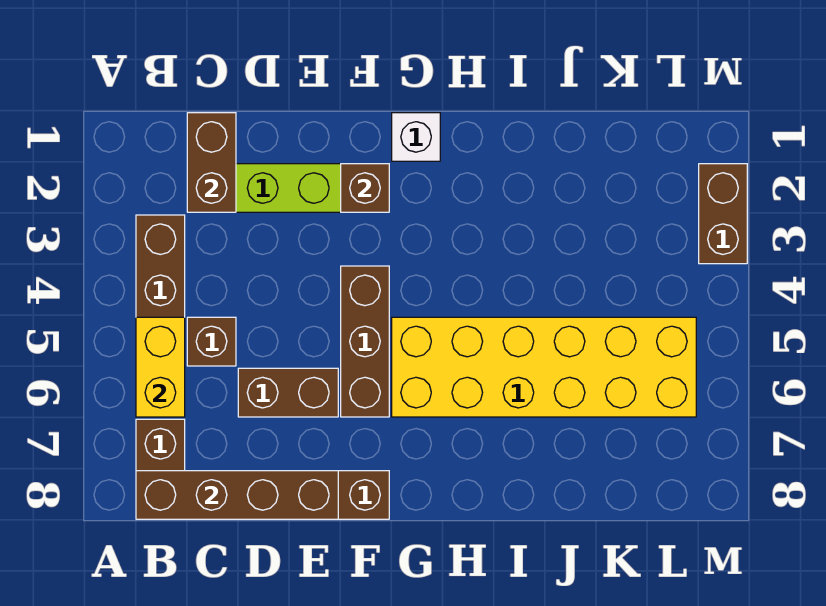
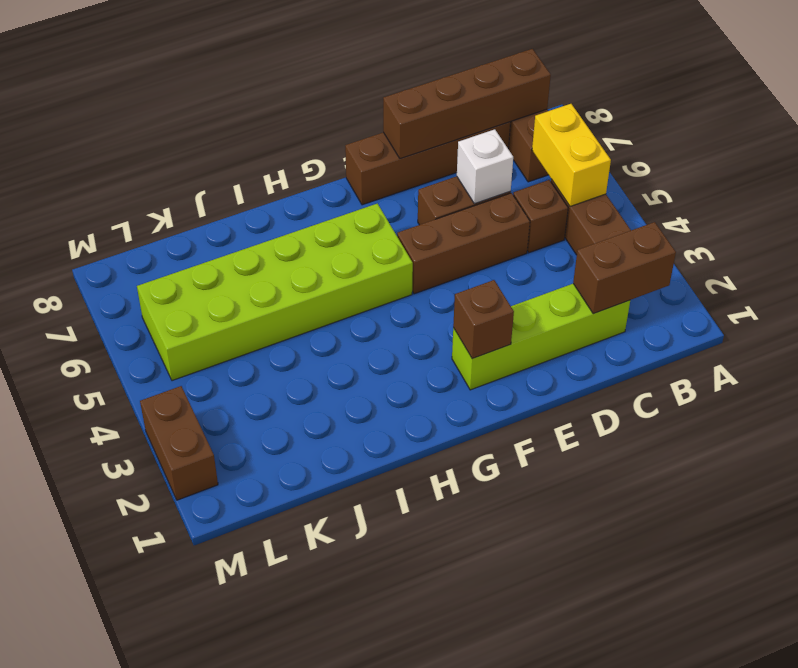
brown brick C1:C2 level 2 -> brown brick B2:C2 level 2
brown brick F4:F6 level 1 -> brown brick D5:F5 level 1
white brick G1 level 1 -> white brick D6 level 2
yellow brick G5:L6 level 1 -> lime brick G5:L6 level 1

